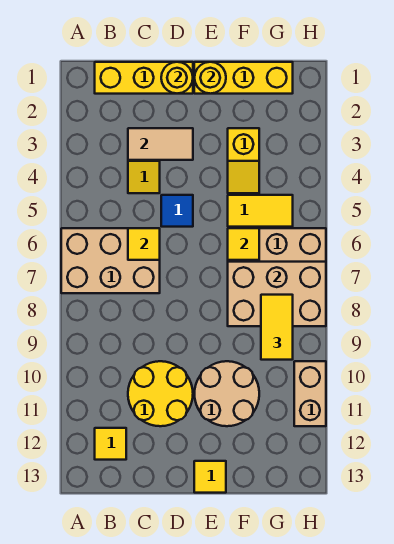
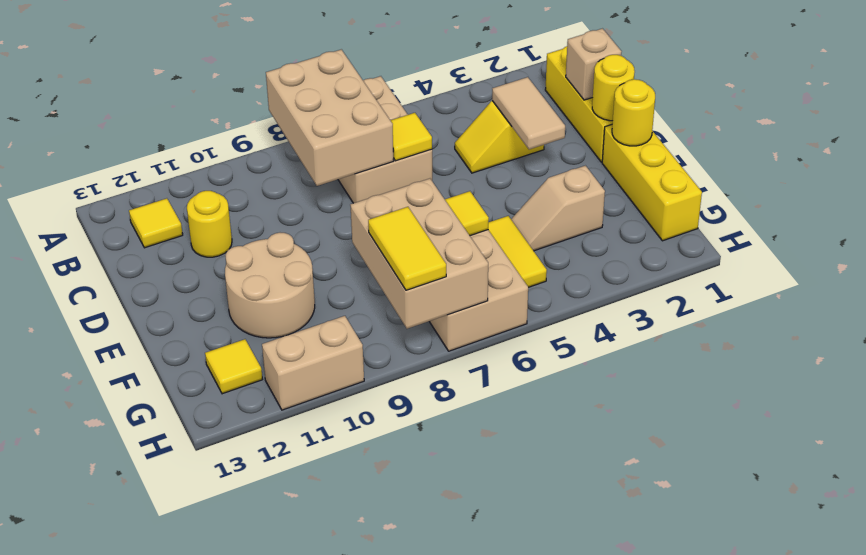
none -> tan brick A7:C8 level 2
none -> tan brick C1 level 2
yellow round brick C10:D11 level 1 -> yellow round brick C11 level 1
blue tile D5 level 1 -> none
yellow tile E13 level 1 -> yellow tile G12 level 1
yellow slope F3:F4 level 1 top 3 -> tan slope F3:F4 level 1 top 3
yellow tile G8:G9 level 3 -> yellow tile G8:H8 level 3

